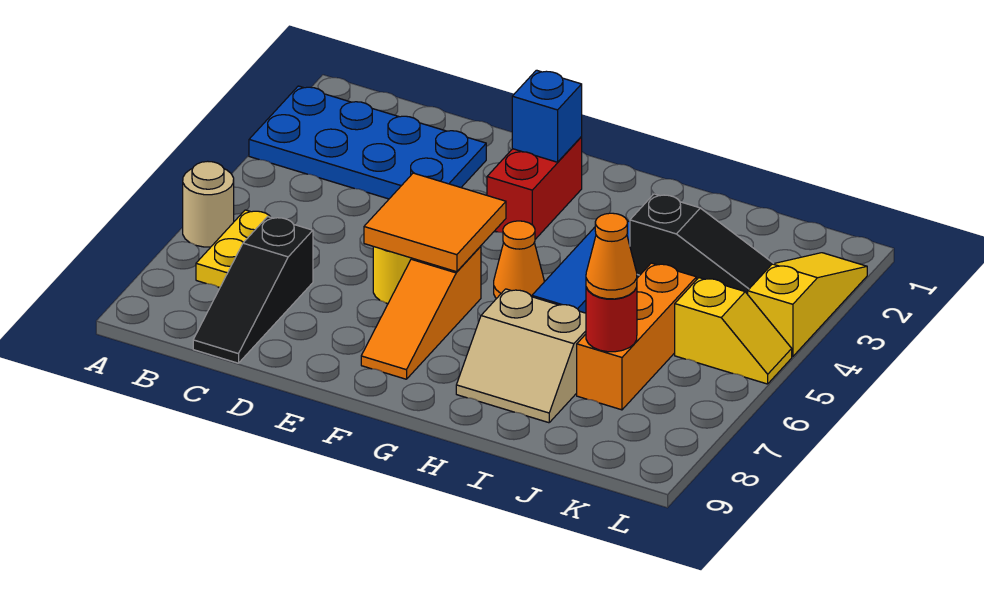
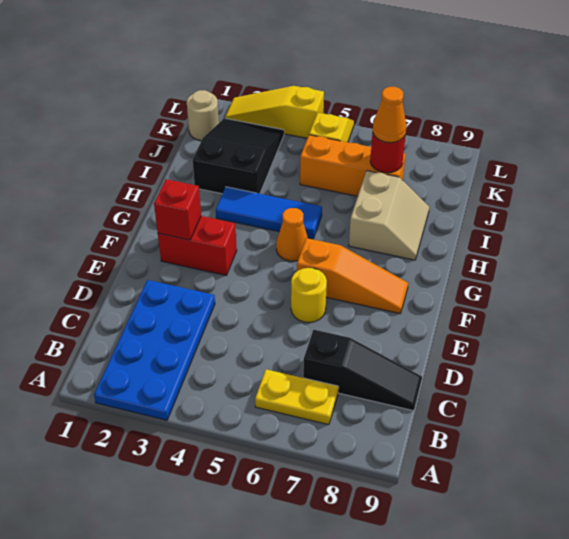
tan round brick A6 level 1 -> tan round brick K1 level 1
orange tile E5:F6 level 2 -> none
blue brick F2 level 2 -> red brick F2 level 2
black slope I3:K3 level 1 top I -> black slope I2:K3 level 1 top I

